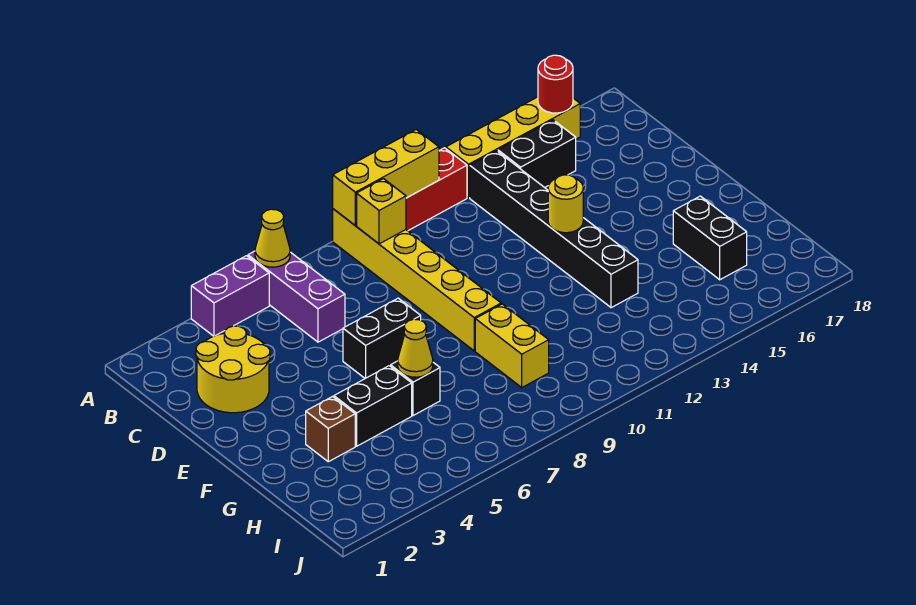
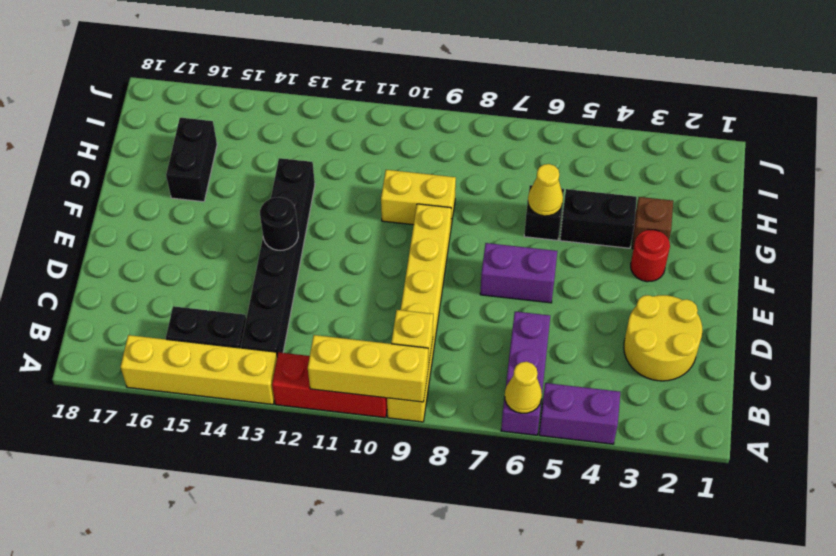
red round brick A16 level 2 -> red round brick F3 level 1
black brick E6:E7 level 1 -> purple brick E6:E7 level 1
yellow round brick E13 level 2 -> black round brick E13 level 2
yellow brick G9:H9 level 1 -> yellow brick G9:G10 level 1

